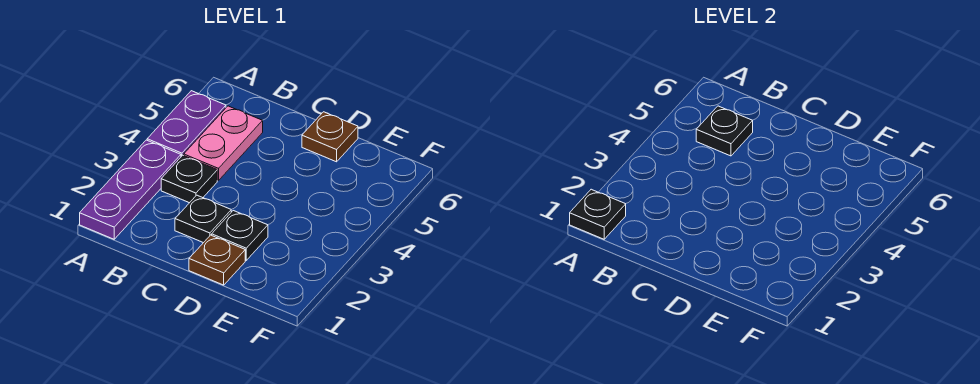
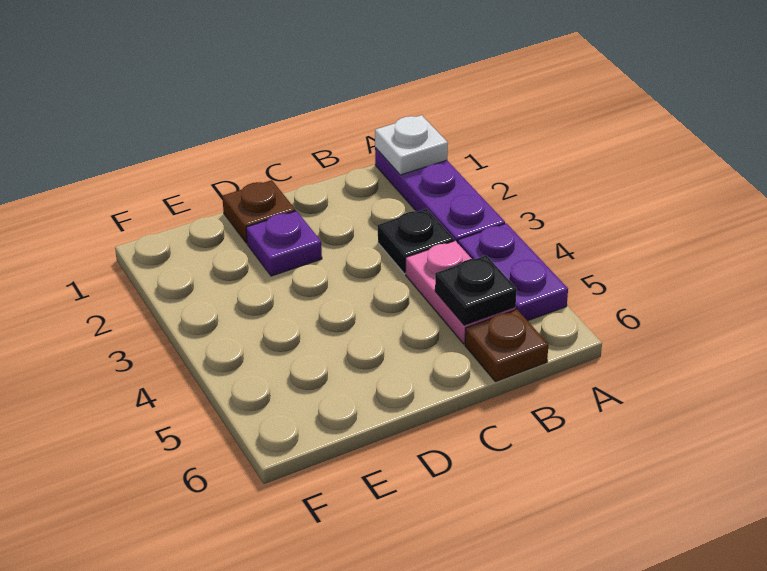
black plate A1 level 2 -> white plate A1 level 2
black plate C2 level 1 -> none
black plate D2 level 1 -> purple plate D2 level 1
brown plate D6 level 1 -> brown plate B6 level 1

